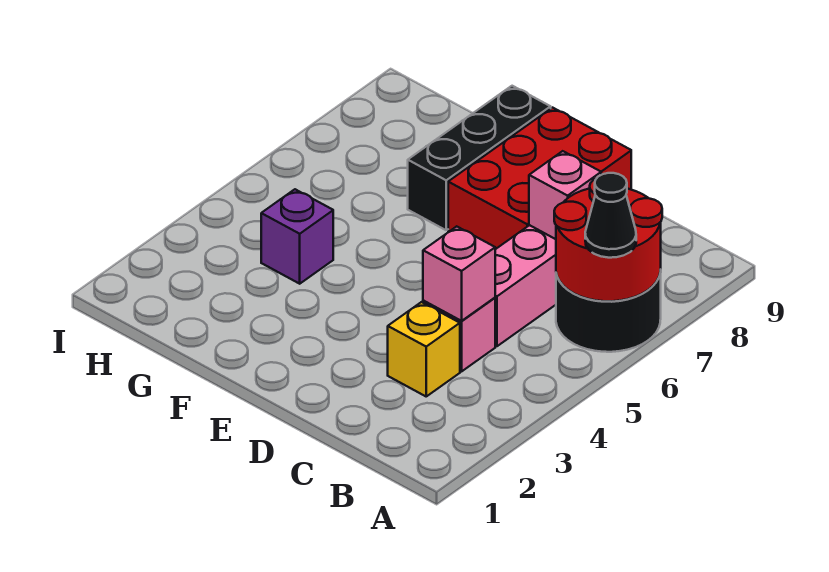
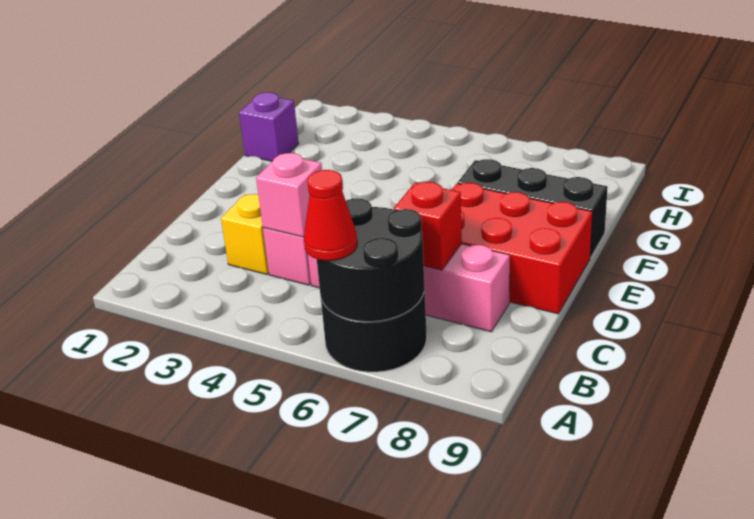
red round brick A6:B7 level 2 -> black round brick A6:B7 level 2
black cone A6 level 3 -> red cone A6 level 3
pink brick C7 level 2 -> red brick C7 level 2
purple brick G4 level 1 -> purple brick G1 level 1

